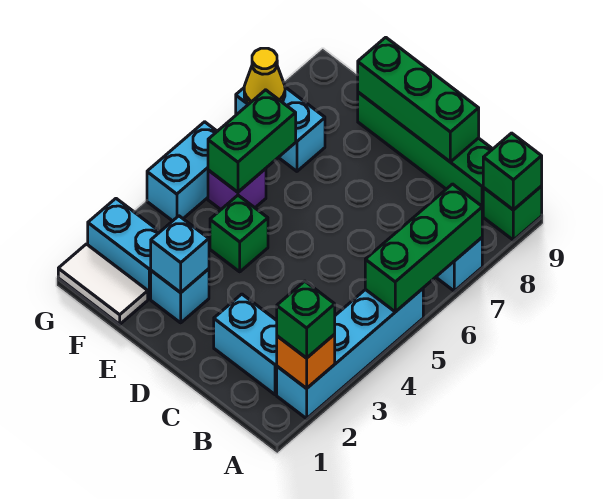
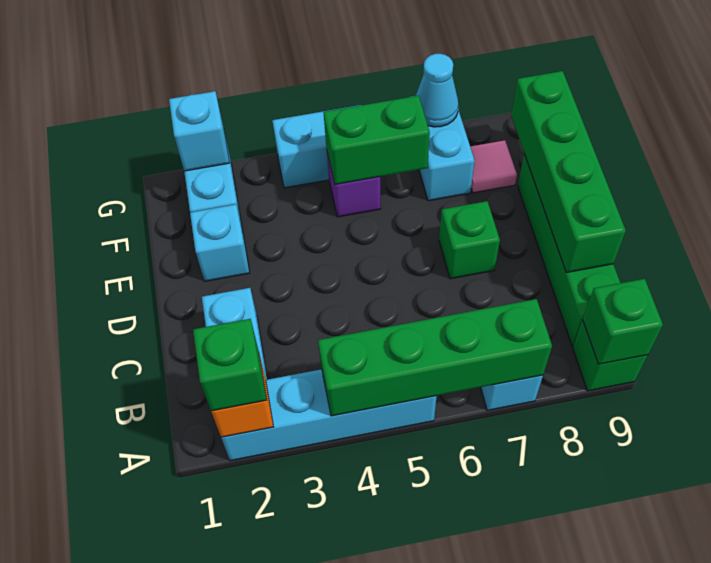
green brick A5:A7 level 2 -> green brick A4:A7 level 2
green brick C9:E9 level 2 -> green brick C9:F9 level 2
cyan brick E2 level 2 -> cyan brick G2 level 2
green brick E4 level 1 -> green brick D7 level 1
white tile F1:G1 level 1 -> none
none -> pink tile F8 level 1
yellow cone G7 level 2 -> cyan cone G7 level 2

